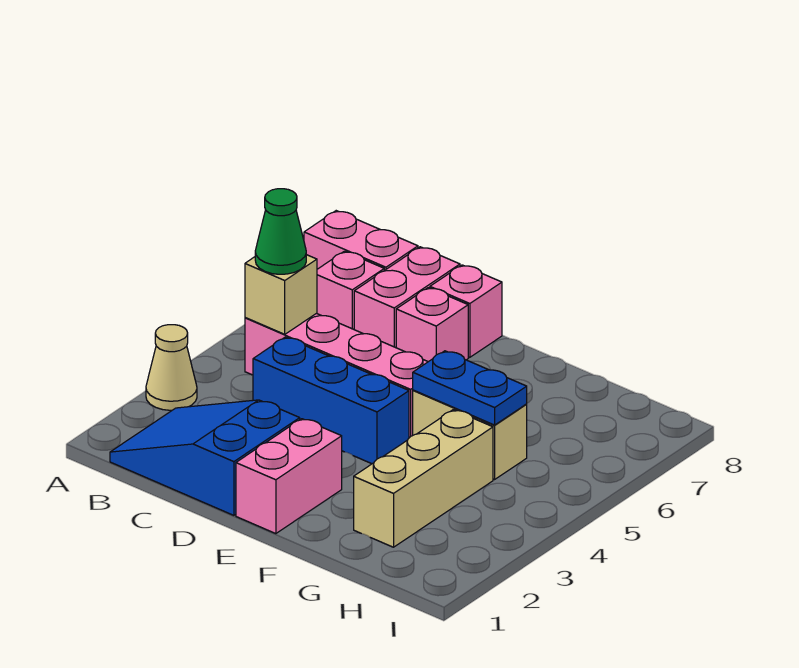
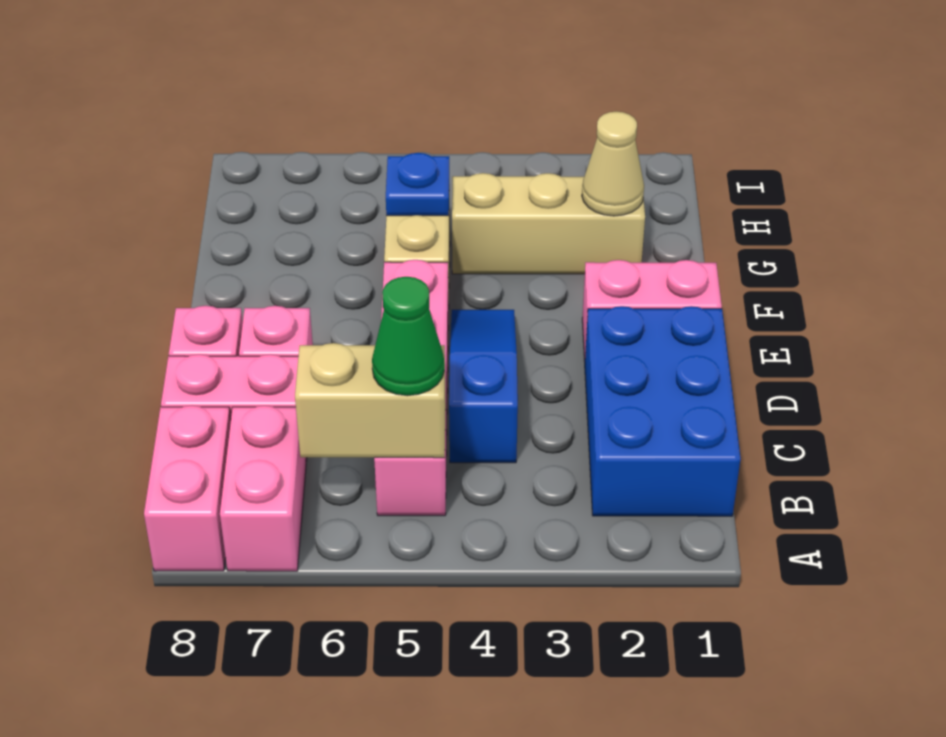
tan cone A3 level 1 -> tan cone G2 level 2
blue slope B1:D2 level 1 top D -> blue brick B1:D2 level 1
tan brick B5 level 2 -> tan brick B5:B6 level 2
pink brick B7 level 1 -> pink brick A7:B7 level 1
blue brick C4:E4 level 1 -> blue slope C4:E4 level 1 top C
blue plate F5:G5 level 2 -> blue plate G5 level 2

